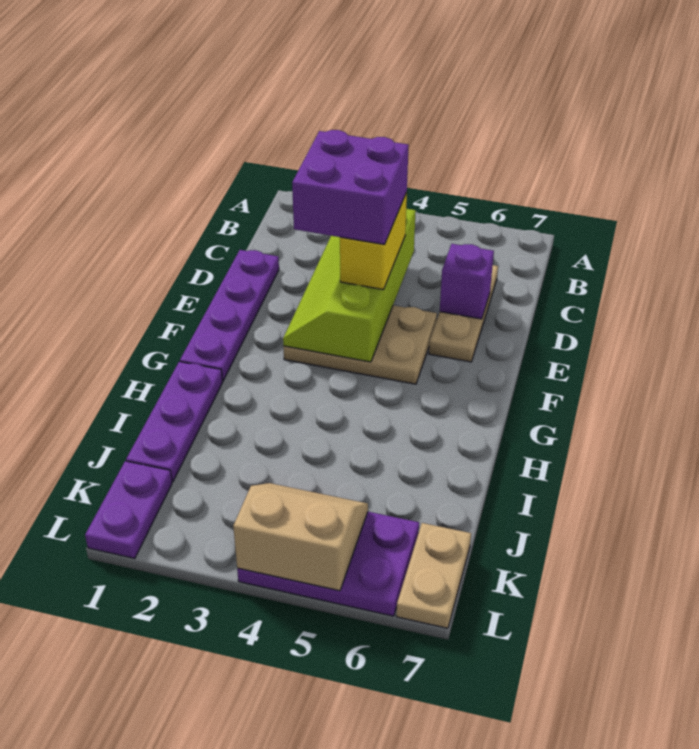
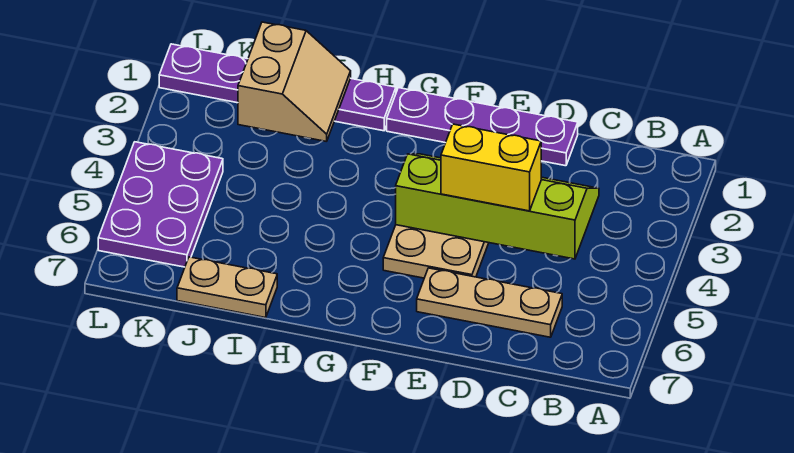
purple brick D3:E4 level 4 -> none
purple brick D6 level 2 -> none
tan slope K4:L5 level 2 top L -> tan slope I1:J2 level 2 top J
tan plate K7:L7 level 1 -> tan plate I7:J7 level 1

